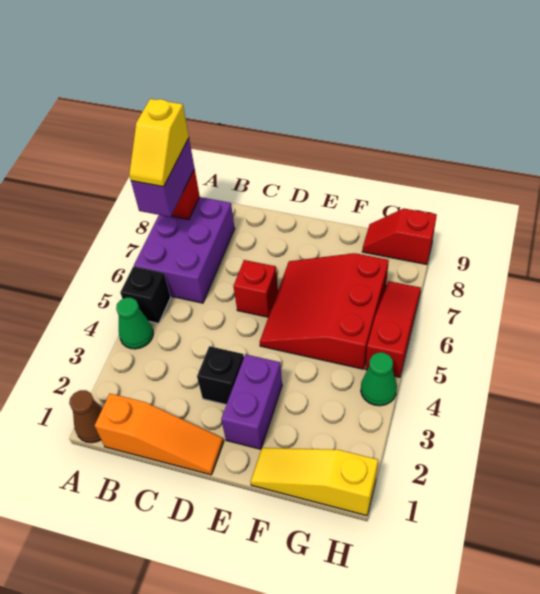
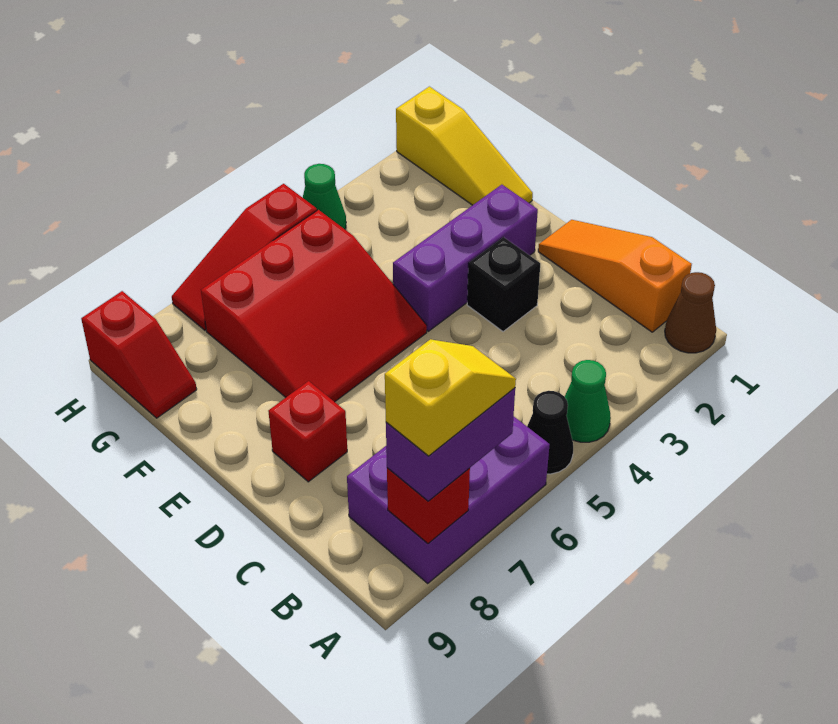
black brick A5 level 1 -> black cone A5 level 1
red brick D6 level 1 -> red brick D8 level 1
purple brick E2:E3 level 1 -> purple brick E2:E4 level 1

